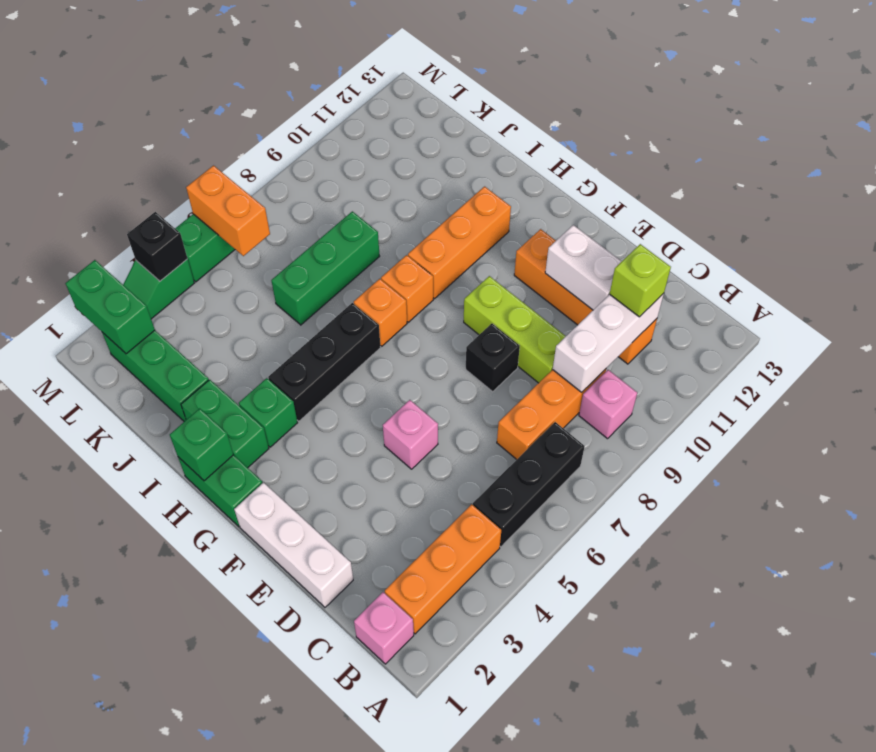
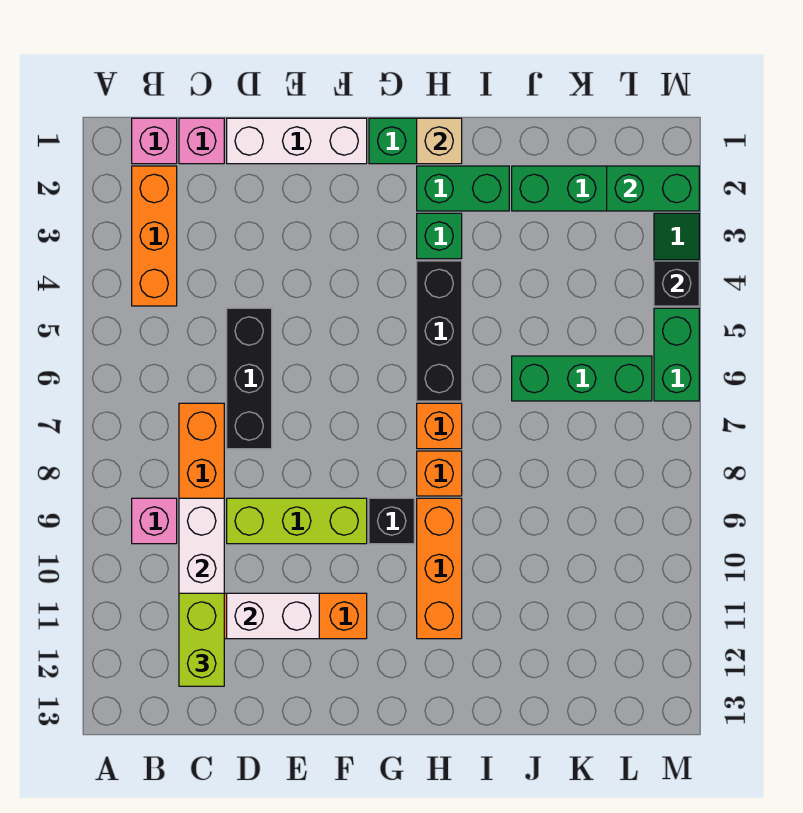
black brick B5:B7 level 1 -> black brick D5:D7 level 1
lime brick C11 level 3 -> lime brick C11:C12 level 3
pink brick E5 level 1 -> pink brick C1 level 1
black brick E8 level 1 -> black brick G9 level 1
green brick H1 level 2 -> tan brick H1 level 2
green brick J6:J8 level 1 -> green brick J6:L6 level 1
orange brick L6:M6 level 2 -> none

